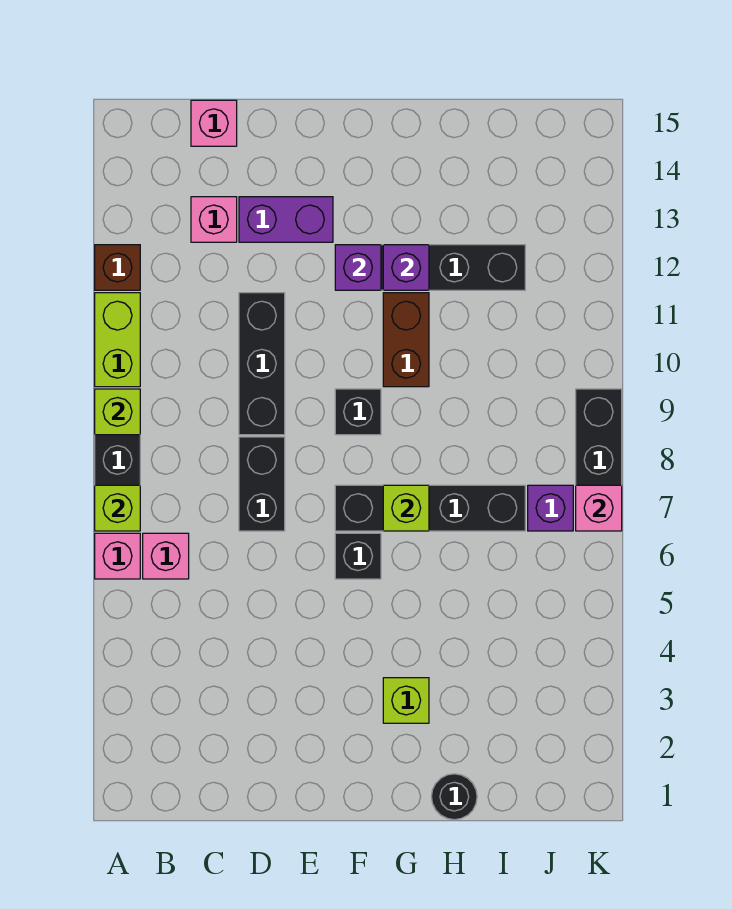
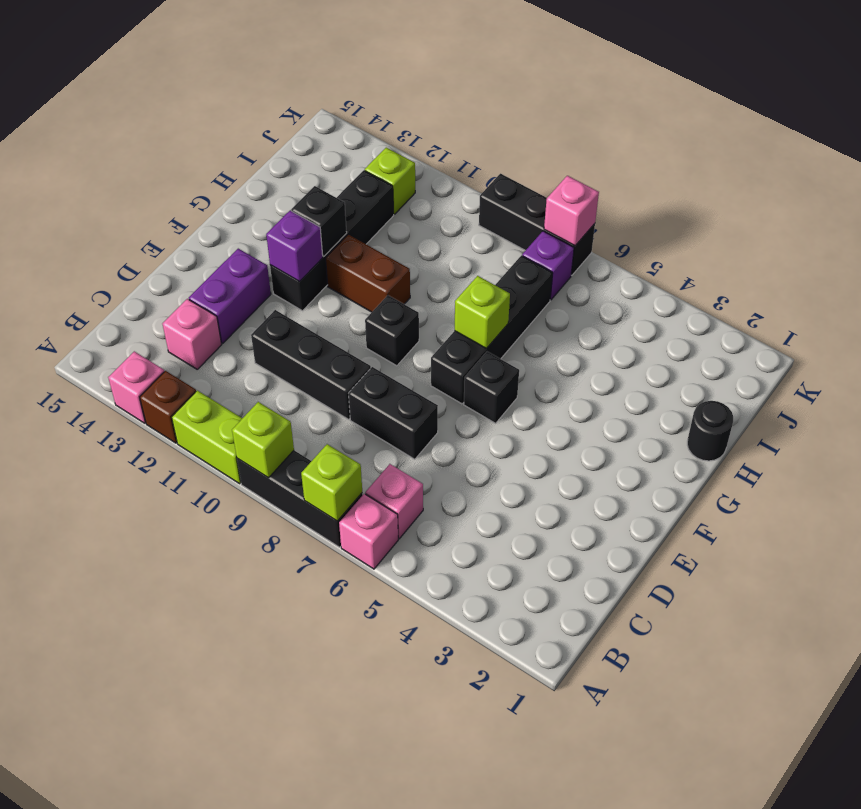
pink brick C15 level 1 -> pink brick A13 level 1
lime brick G3 level 1 -> lime brick J12 level 1
purple brick G12 level 2 -> black brick G12 level 2

